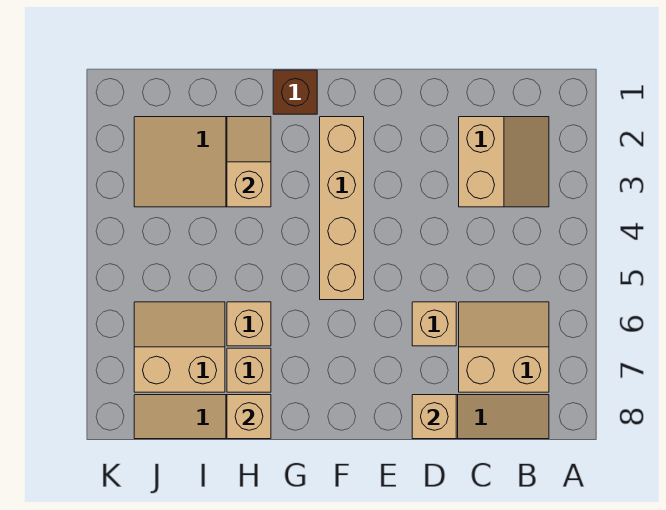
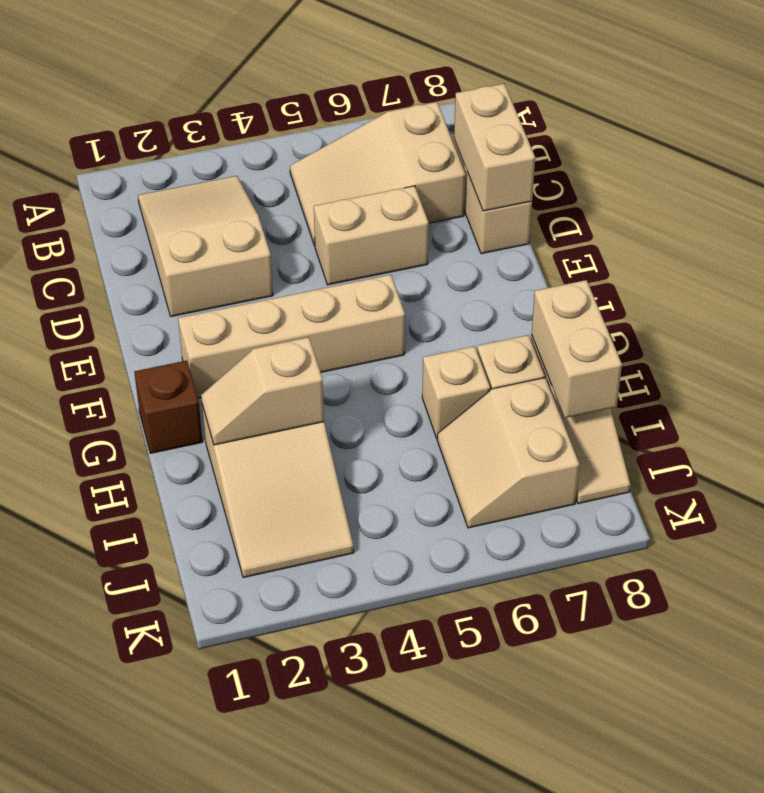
tan slope B2:C3 level 1 top C -> tan slope B2:D3 level 1 top D
tan slope B6:C7 level 1 top 7 -> tan slope B5:C7 level 1 top 7
tan brick D6 level 1 -> tan brick D5:D6 level 1
tan brick D8 level 2 -> tan brick C8:D8 level 2
tan brick H8 level 2 -> tan brick H8:I8 level 2

